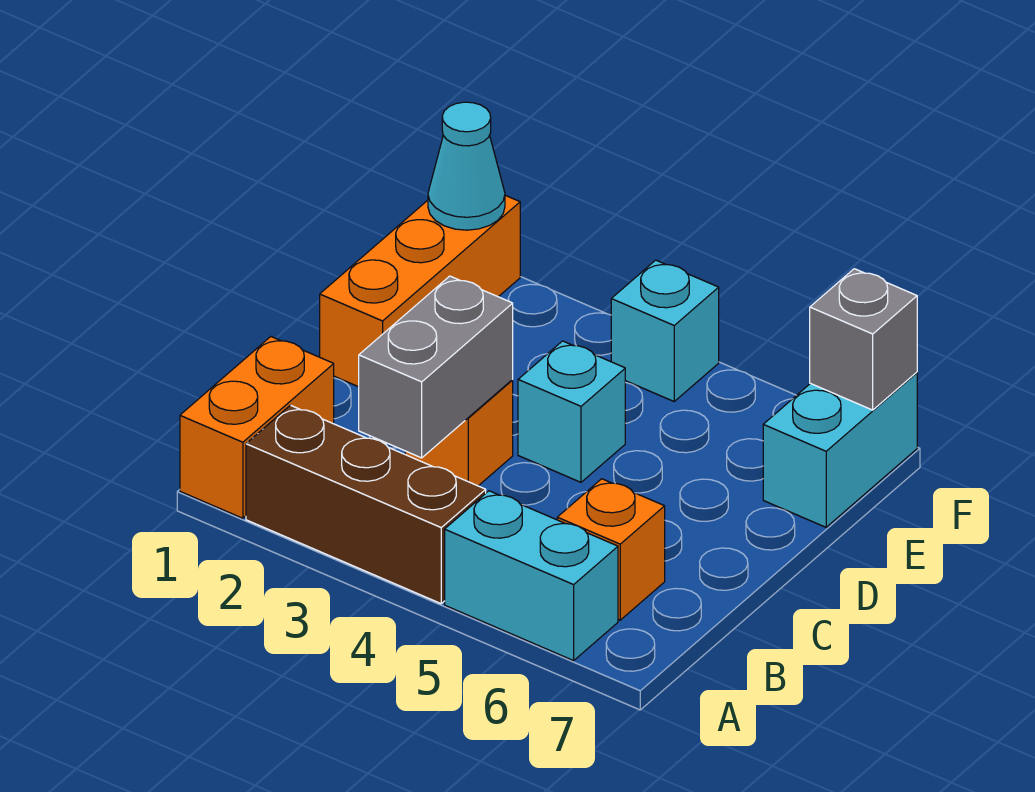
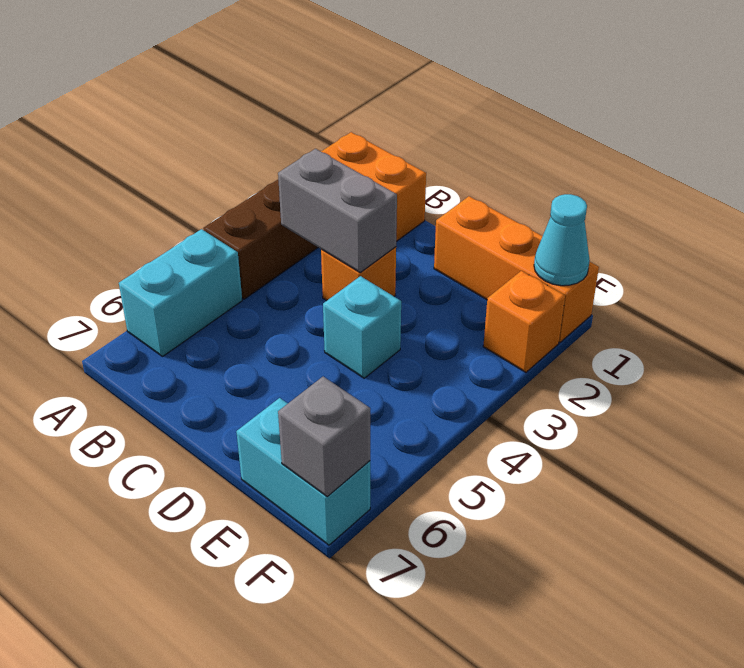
orange brick B6 level 1 -> orange brick F2 level 1
cyan brick F4 level 1 -> none

